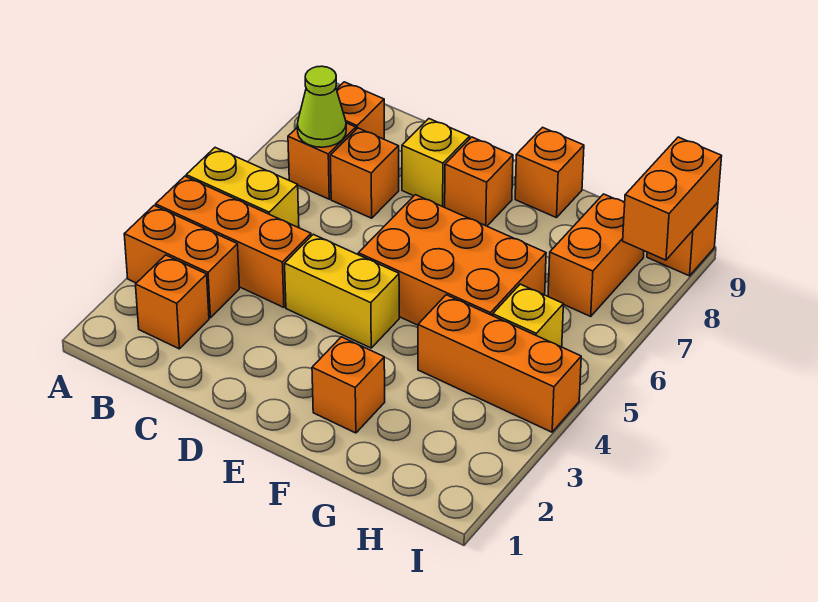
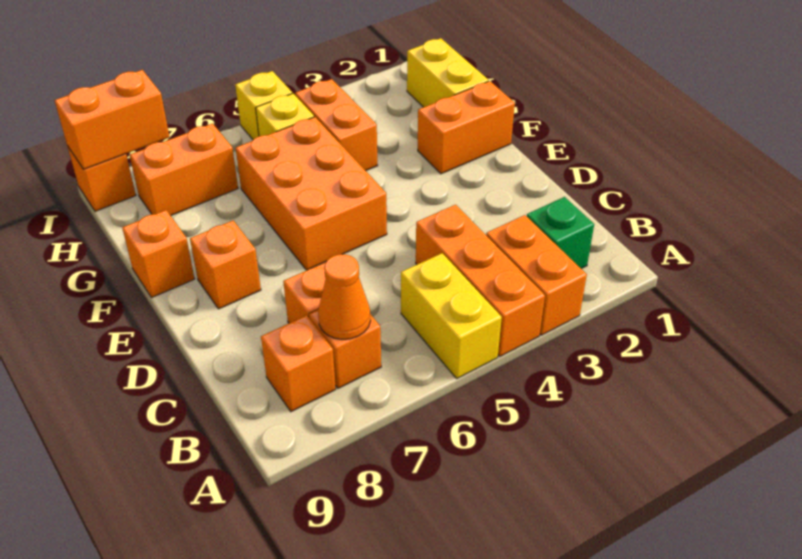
orange brick B2 level 1 -> green brick B2 level 1
lime cone B7 level 2 -> orange cone B7 level 2
yellow brick D4:E4 level 1 -> yellow brick G1:H1 level 1
yellow brick D8 level 1 -> yellow brick I5 level 1
orange brick F2 level 1 -> orange brick F1:F2 level 1
orange brick G4:I4 level 1 -> orange brick G4:H4 level 1

